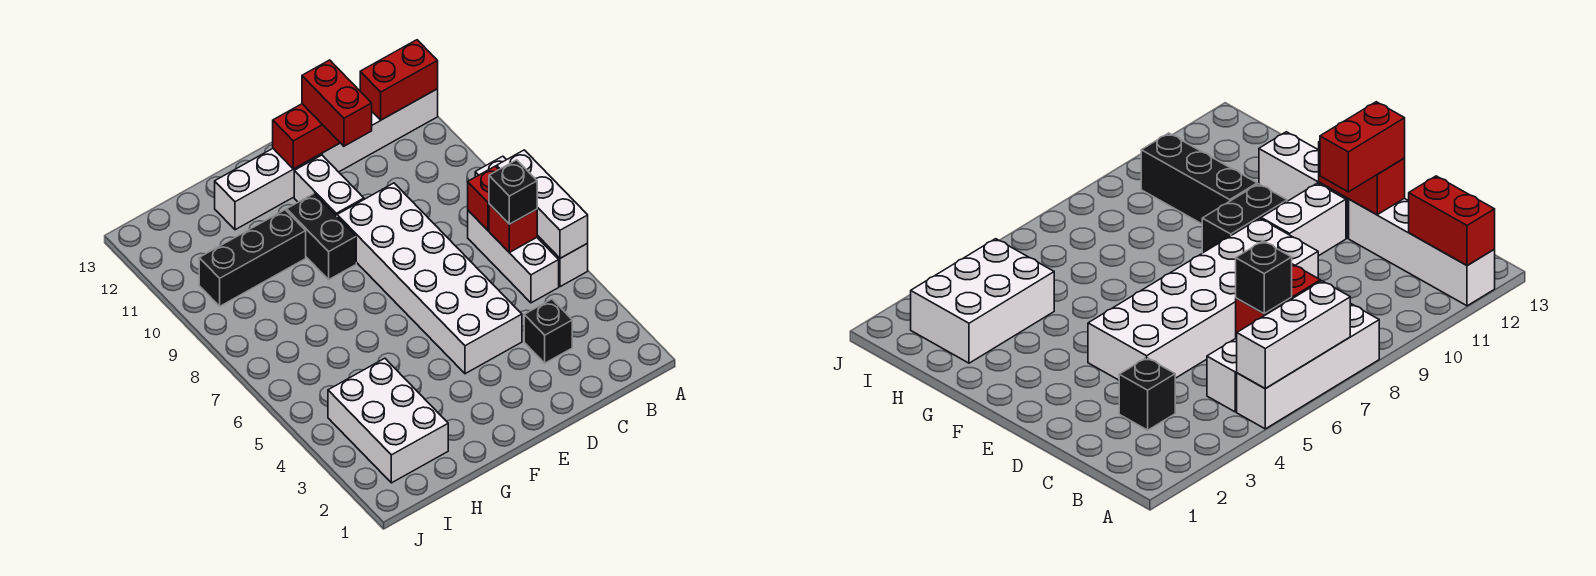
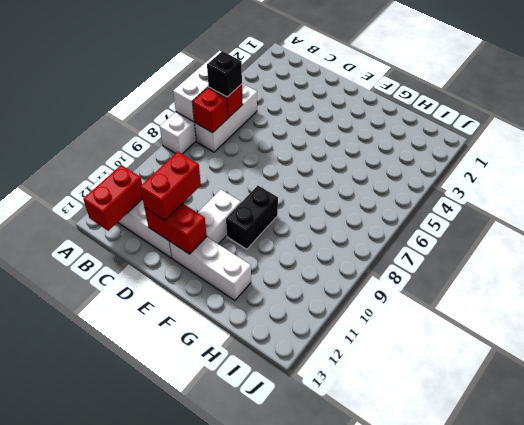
red brick A12:B12 level 2 -> red brick B12:B13 level 2
black brick C3 level 1 -> none
white brick D4:E9 level 1 -> none
black brick G10:I10 level 1 -> none
white brick H2:I4 level 1 -> none

